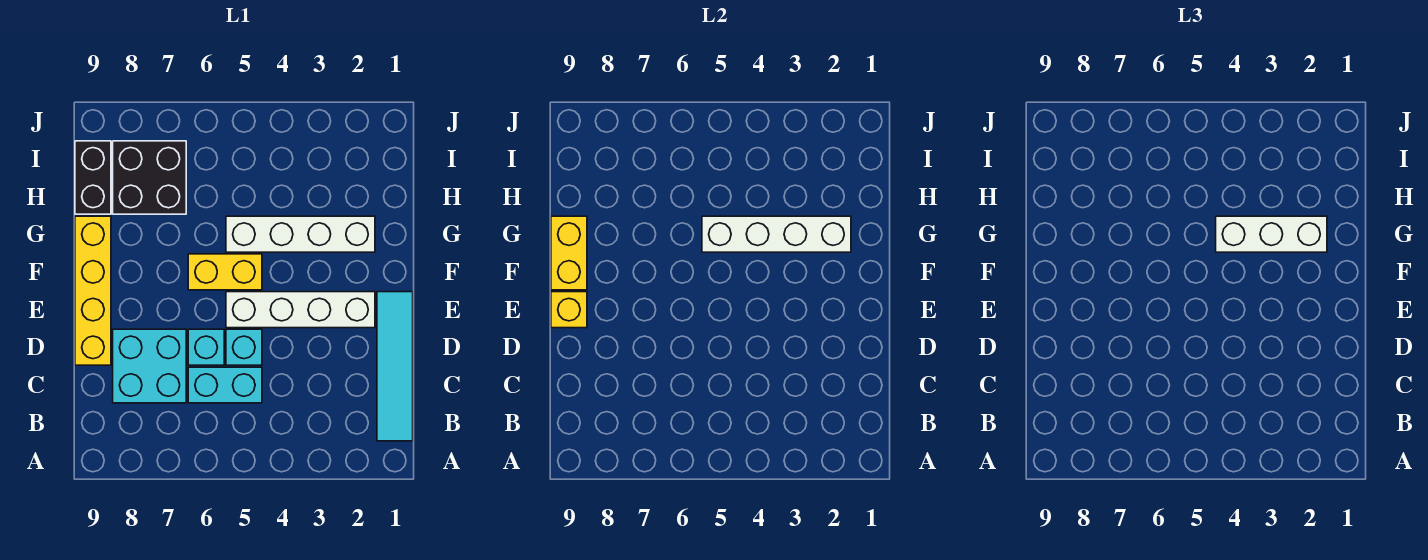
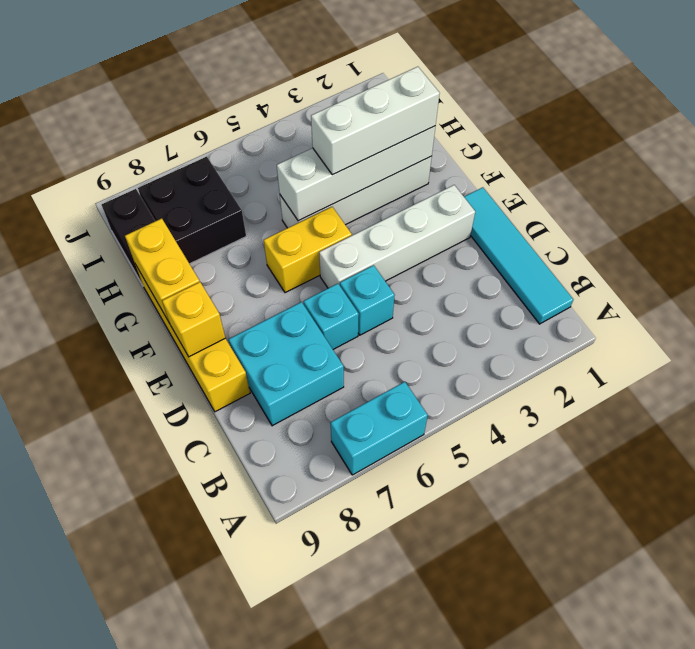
cyan brick C5:C6 level 1 -> cyan brick A6:A7 level 1

